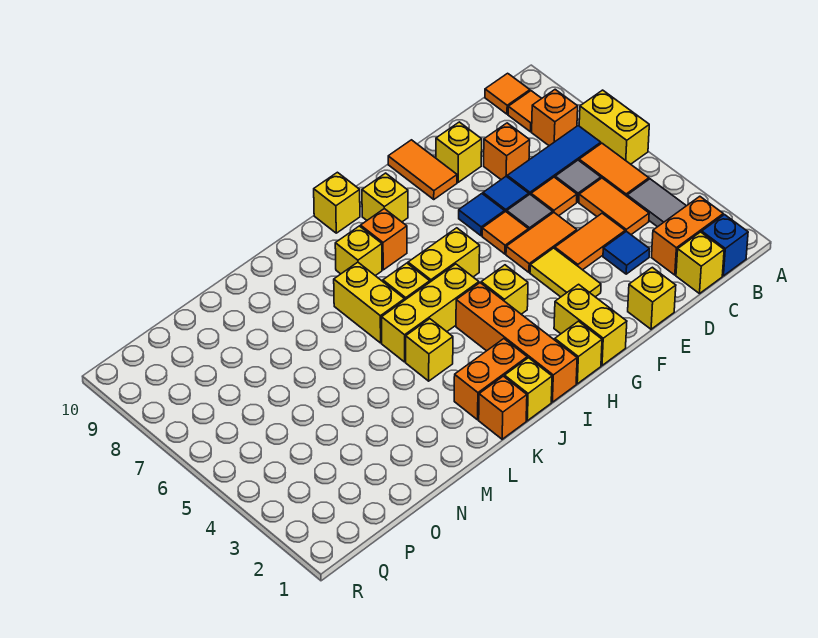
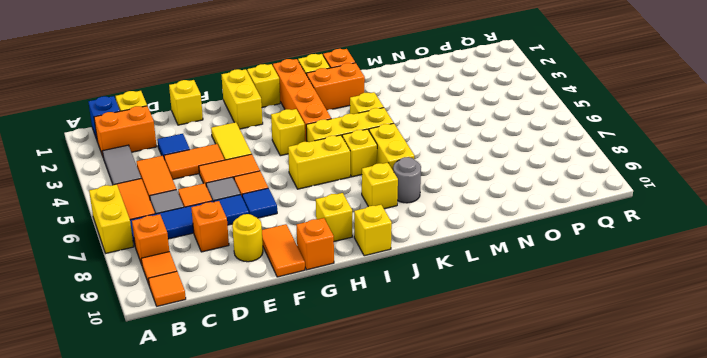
yellow brick E9 level 1 -> yellow round brick E9 level 1
orange brick I8 level 1 -> orange brick G10 level 1
none -> grey round brick K8 level 1

